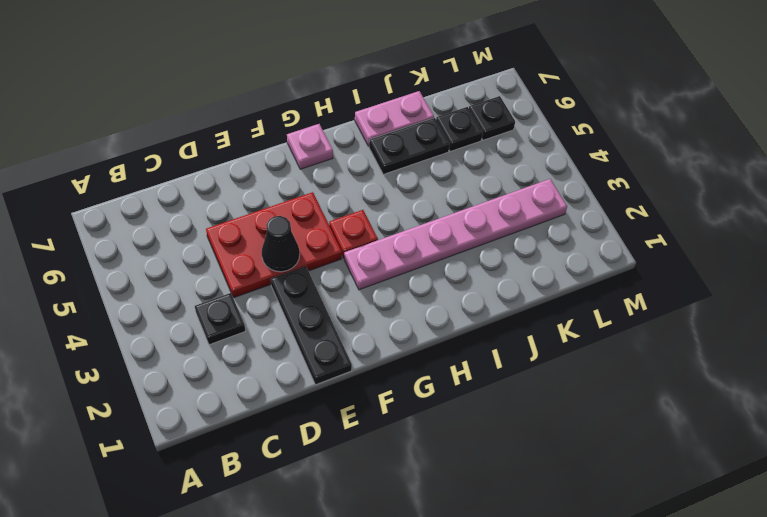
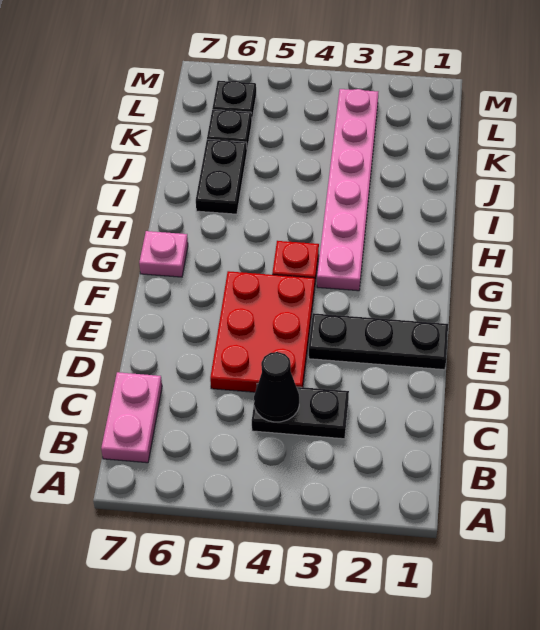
black plate C3 level 1 -> black plate C3:C4 level 1
black cone E4 level 2 -> black cone C4 level 2
pink plate I7:J7 level 1 -> pink plate B7:C7 level 1

